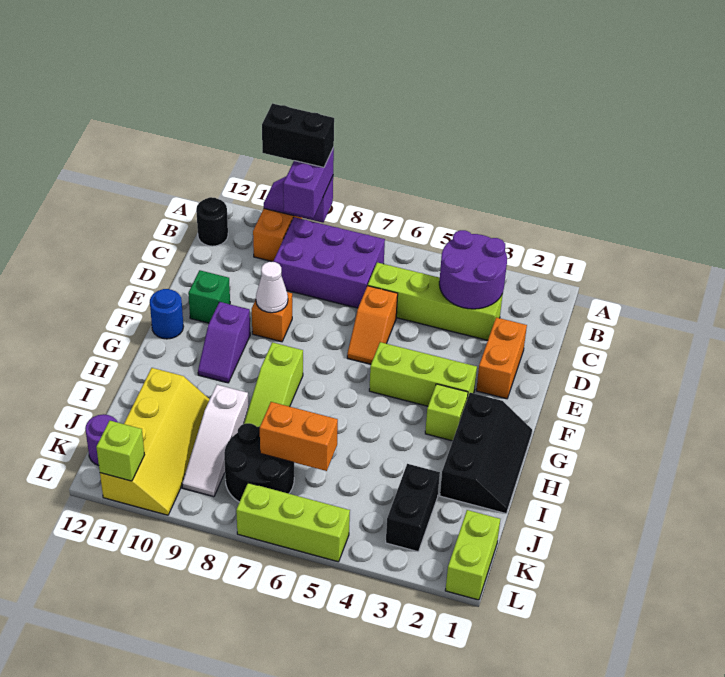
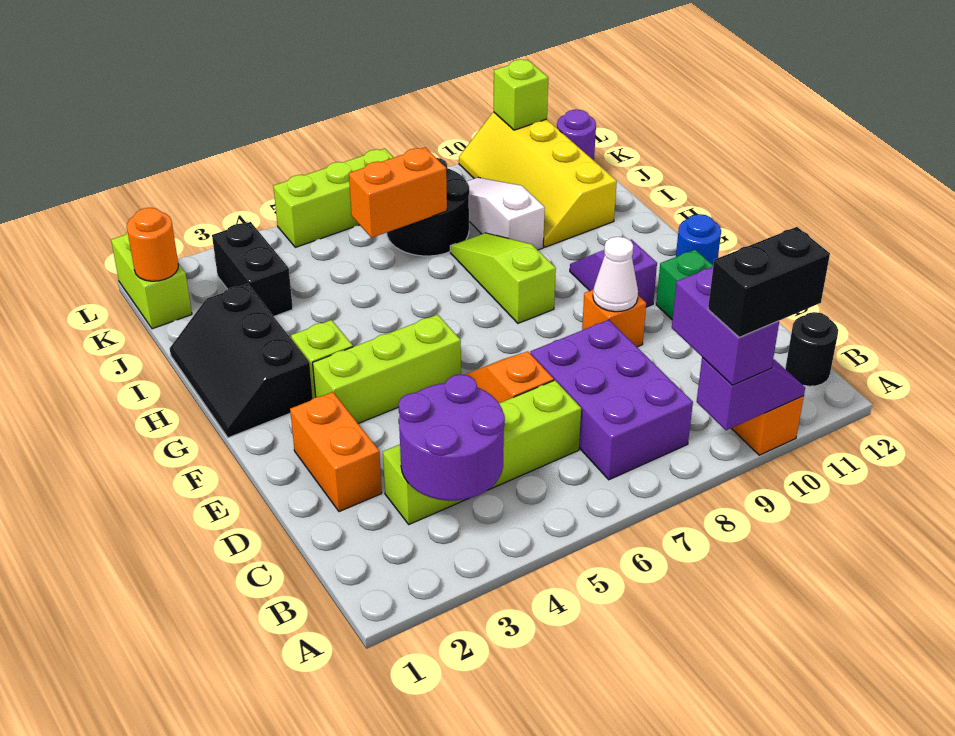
purple brick B7:C9 level 1 -> purple brick B7:D8 level 1
none -> orange round brick K1 level 2

